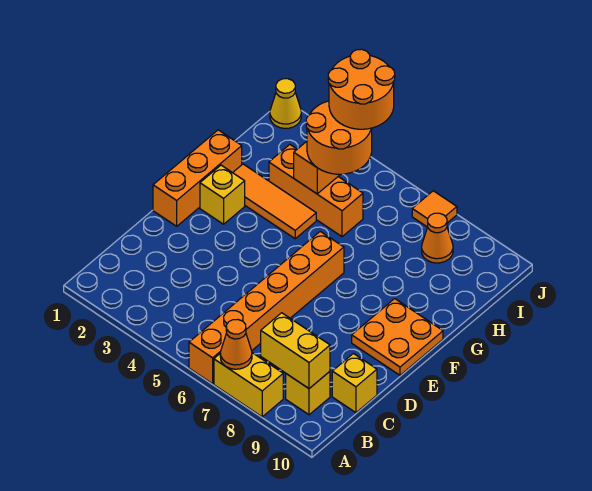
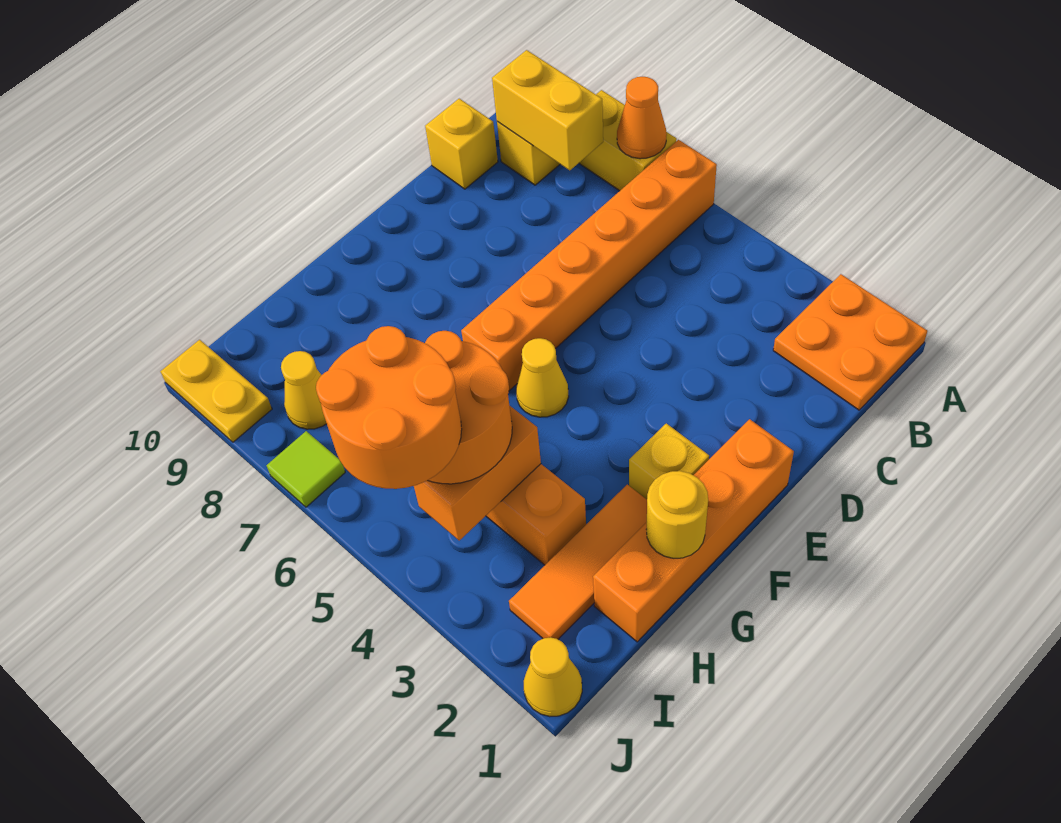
orange brick E1:G1 level 1 -> orange brick E1:H1 level 1
orange plate E9:F10 level 1 -> orange plate A1:B2 level 1
none -> yellow cone F5 level 1
none -> yellow round brick G1 level 2
orange tile G2:G4 level 1 -> orange tile G2:I2 level 1
orange cone I8 level 1 -> yellow cone I8 level 1
orange tile J7 level 1 -> lime tile J7 level 1
none -> yellow plate J9:J10 level 1

